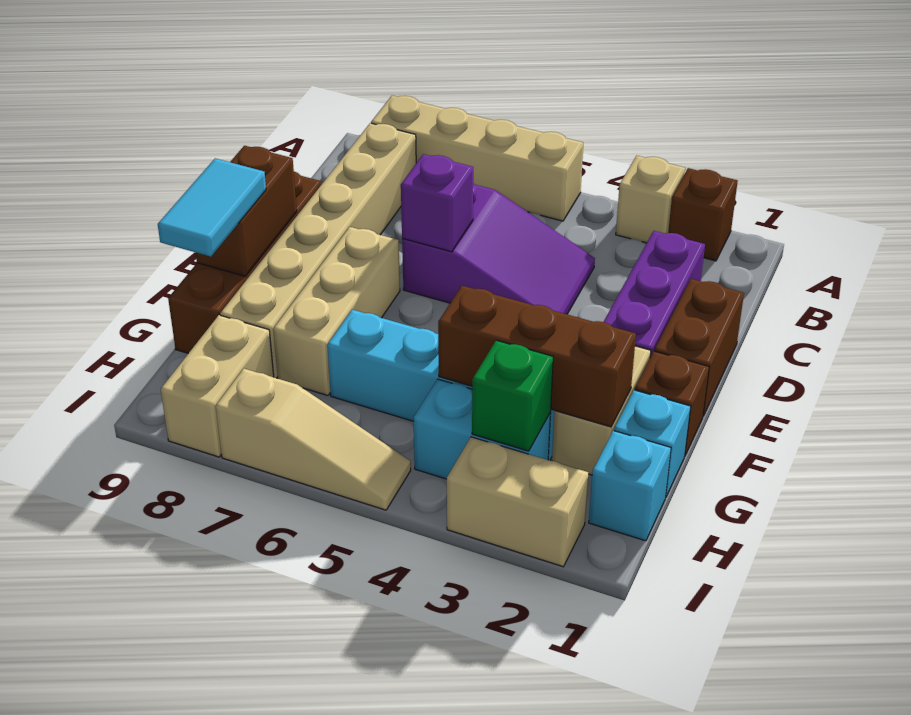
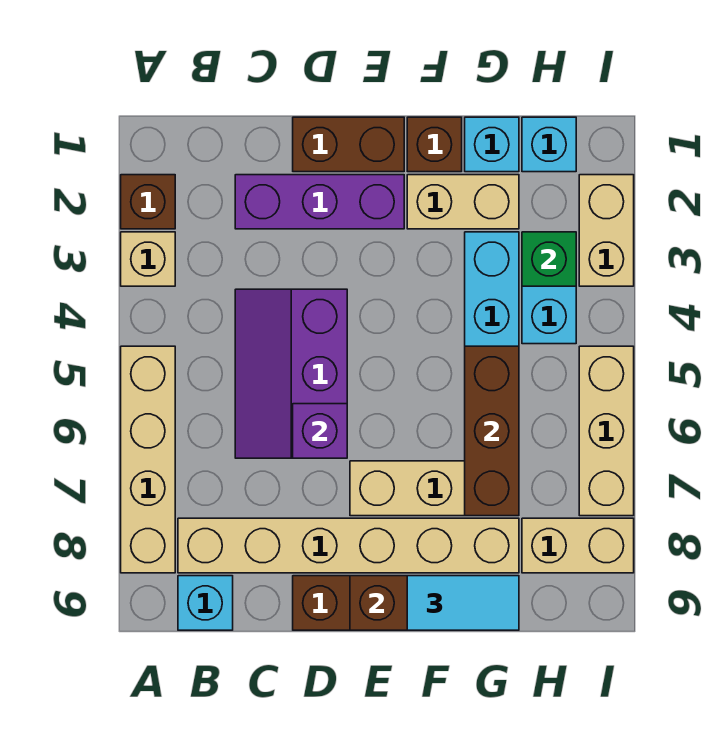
none -> cyan brick B9 level 1
purple slope C4:D6 level 1 top 6 -> purple slope C4:D6 level 1 top D
brown brick G2:G4 level 2 -> brown brick G5:G7 level 2
tan slope I5:I7 level 1 top 7 -> tan brick I5:I7 level 1

